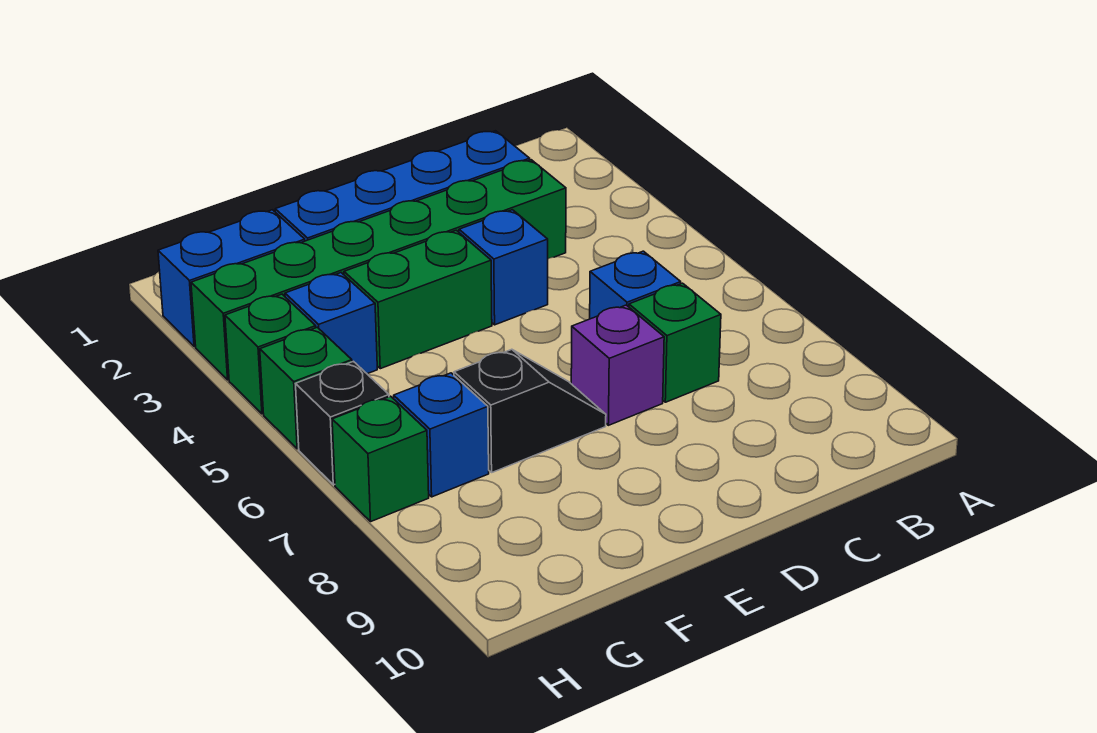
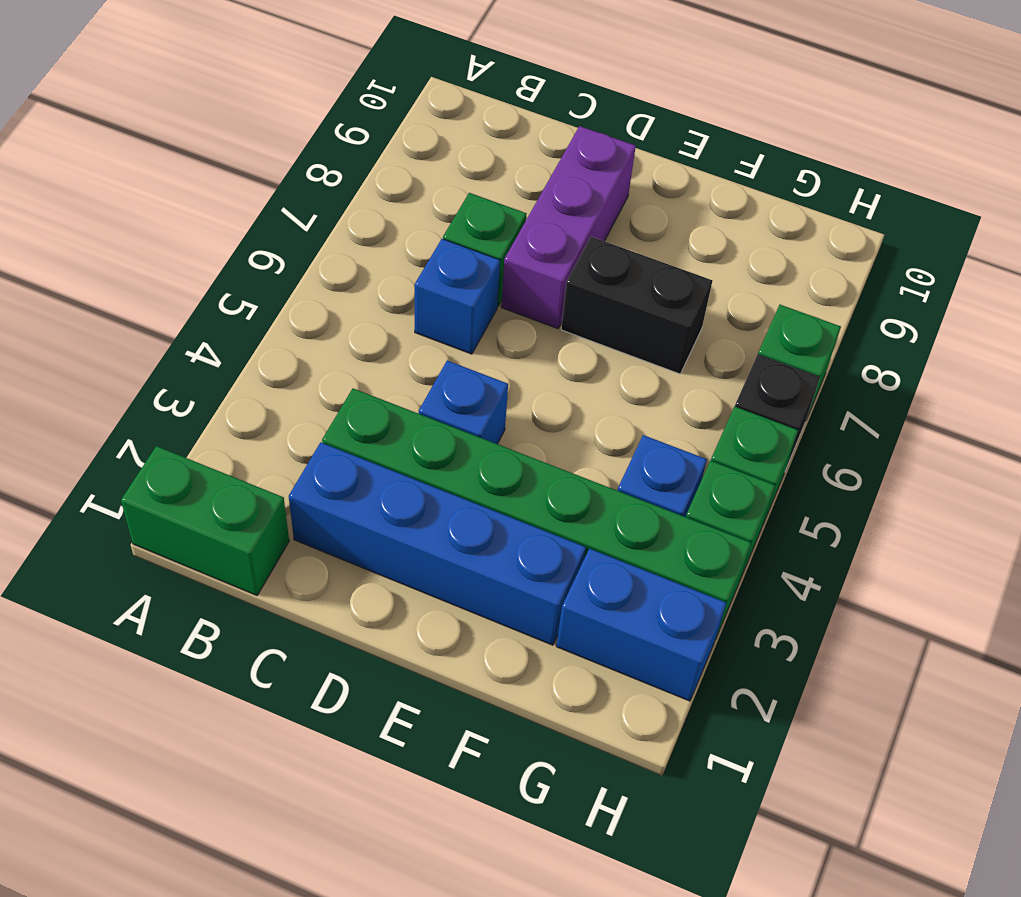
purple brick D7 level 1 -> purple brick D7:D9 level 1
green brick E4:F4 level 1 -> green brick A1:B1 level 1
black slope E7:F7 level 1 top F -> black brick E7:F7 level 1
blue brick G7 level 1 -> none

